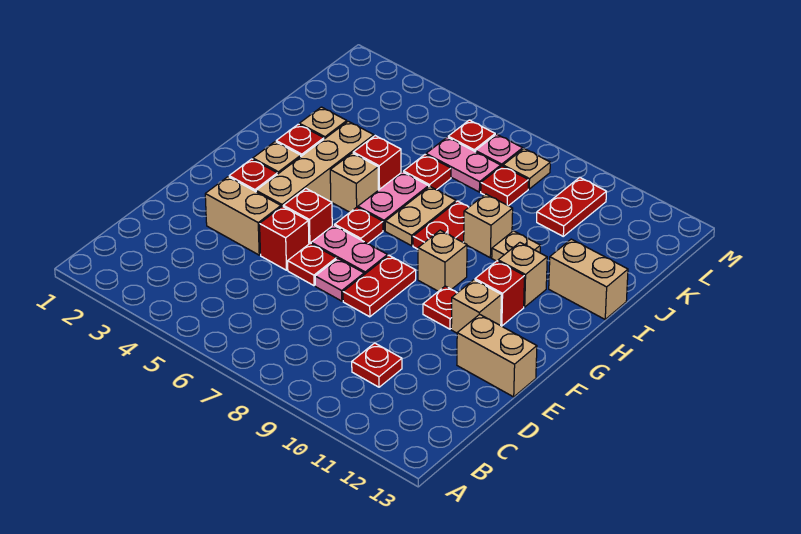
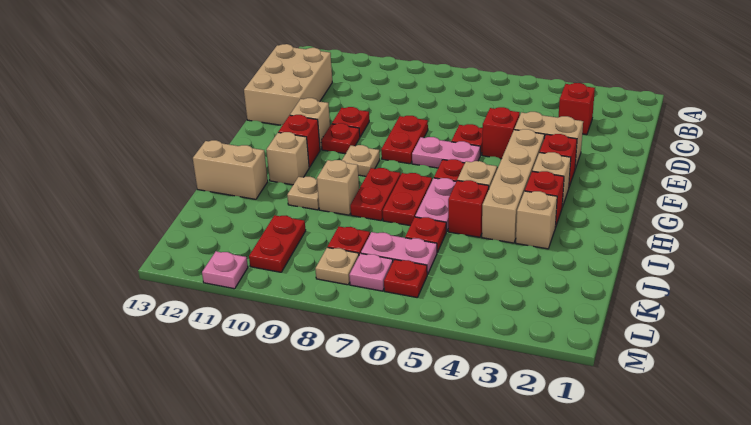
red plate C10 level 1 -> red plate E10 level 1
pink plate E7 level 1 -> pink plate M11 level 1
tan brick E12:E13 level 1 -> tan brick C12:E13 level 1
red brick F5 level 1 -> red brick C3 level 1
tan brick G9 level 1 -> tan plate G9 level 1
tan plate H7:I7 level 1 -> red plate H7:I7 level 1

